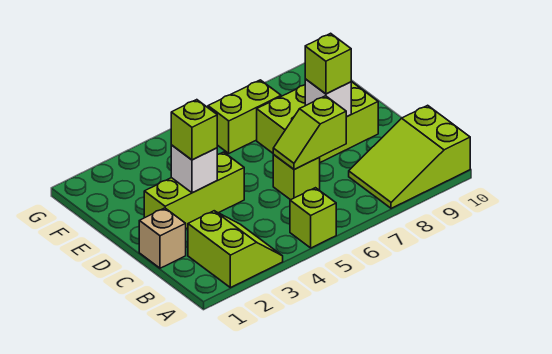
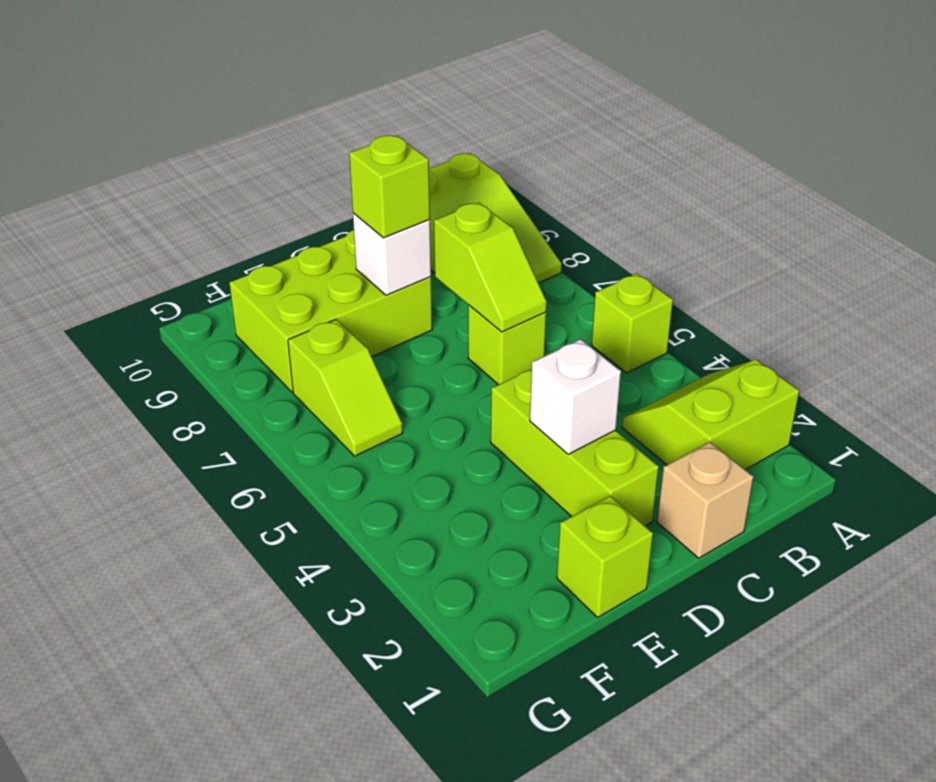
lime brick D3 level 3 -> lime brick E1 level 1
lime brick D7:E9 level 1 -> lime brick D8:F9 level 1
lime brick F6:F7 level 1 -> lime slope F6:F7 level 1 top 7

